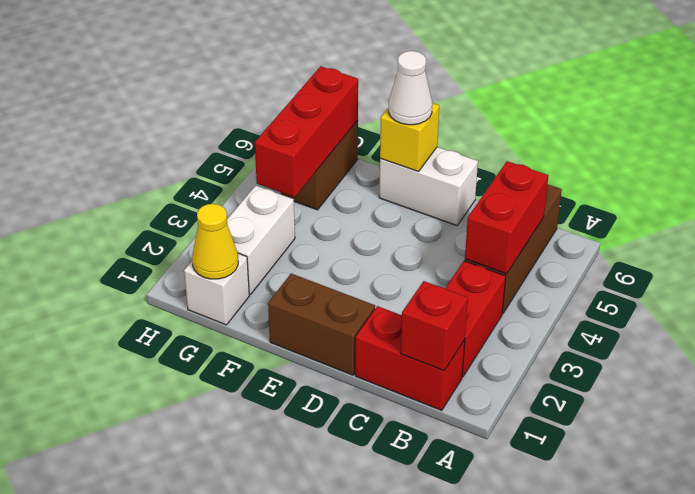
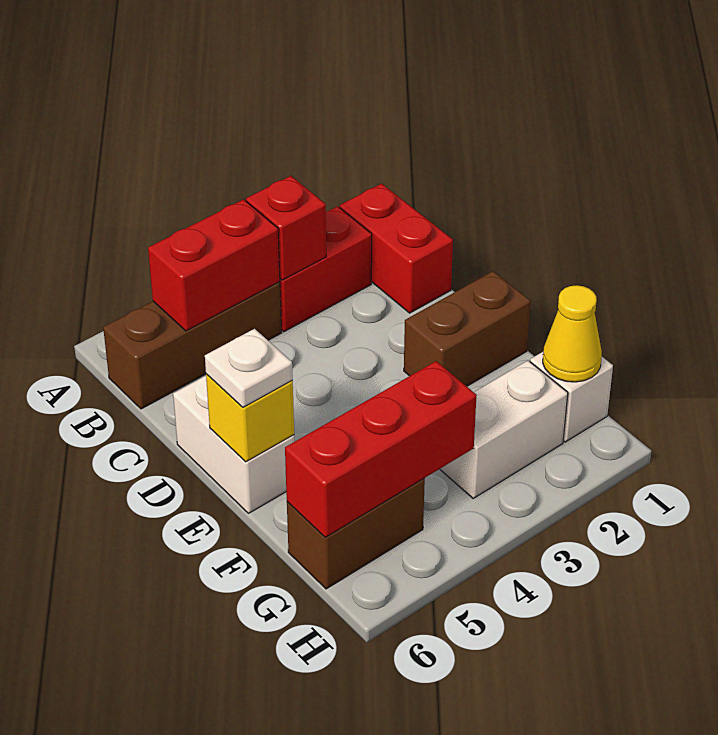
red brick B1 level 2 -> red brick B3 level 2
brown brick D1:E1 level 1 -> brown brick E1:E2 level 1
white cone E6 level 3 -> white plate E6 level 3

